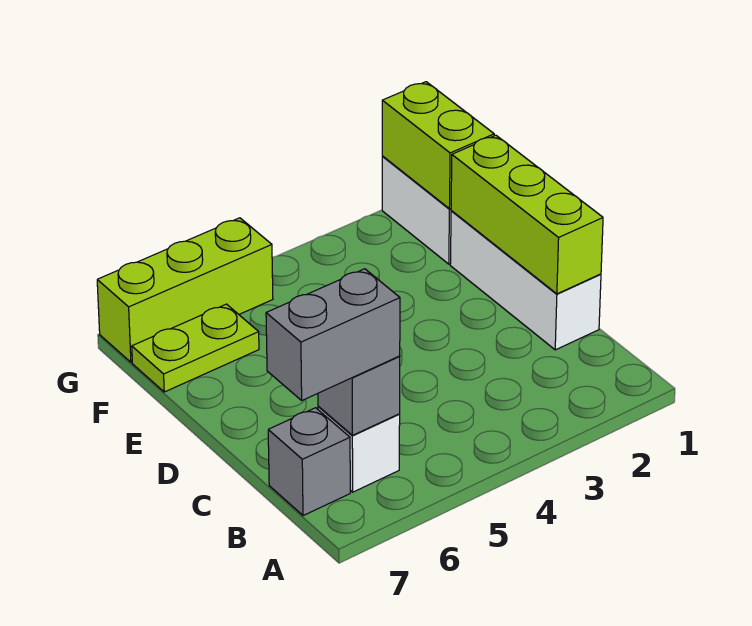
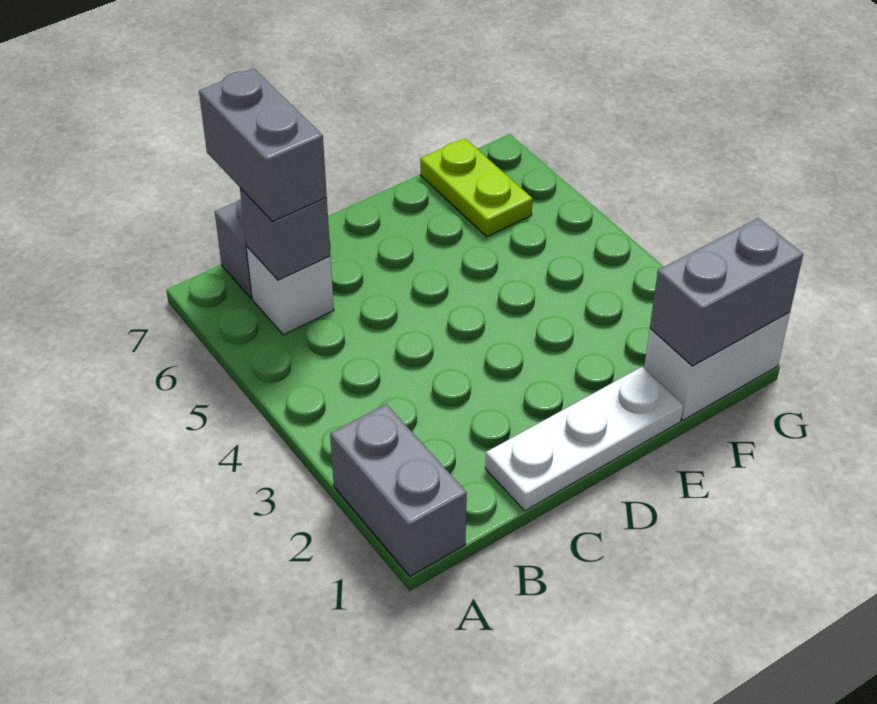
none -> grey brick A1:A2 level 1
white brick C1:E1 level 1 -> white plate C1:E1 level 1
lime brick C1:E1 level 2 -> none
lime brick F1:G1 level 2 -> grey brick F1:G1 level 2
lime brick G5:G7 level 1 -> none

